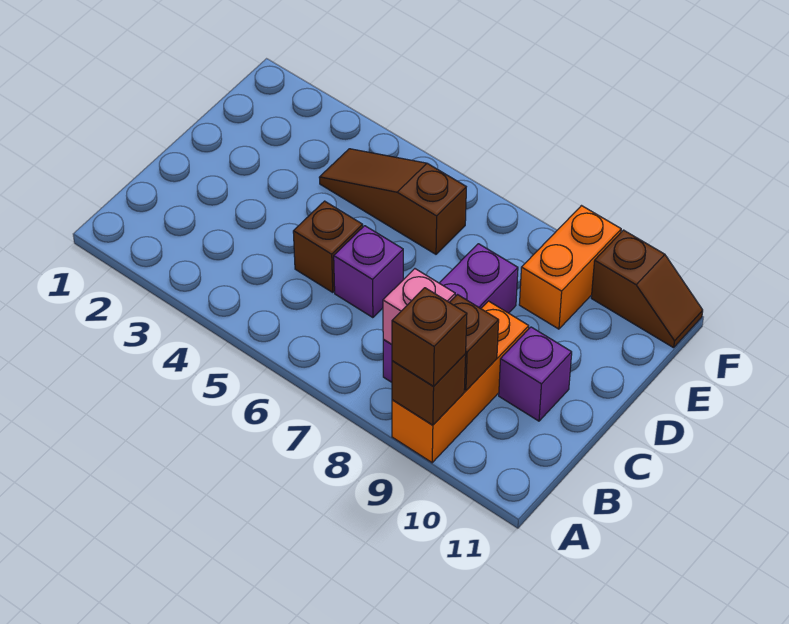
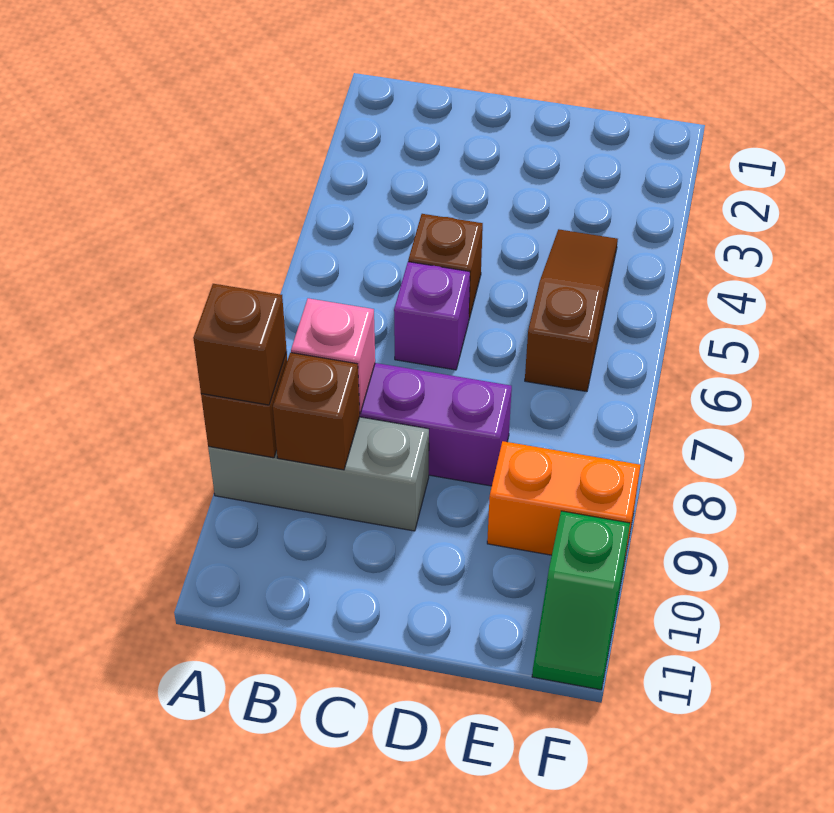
orange brick A9:C9 level 1 -> grey brick A9:C9 level 1
purple brick C10 level 1 -> none
brown slope F10:F11 level 1 top 10 -> green slope F10:F11 level 1 top 10

